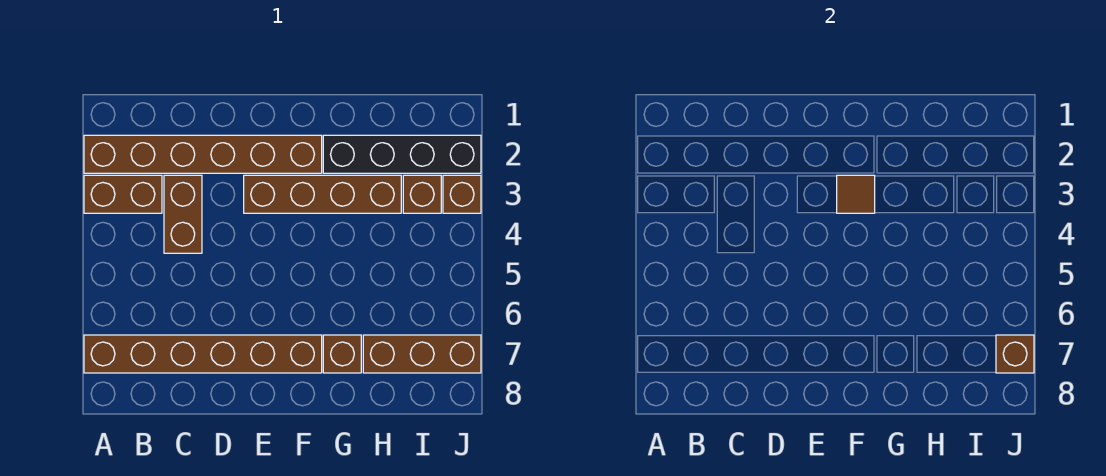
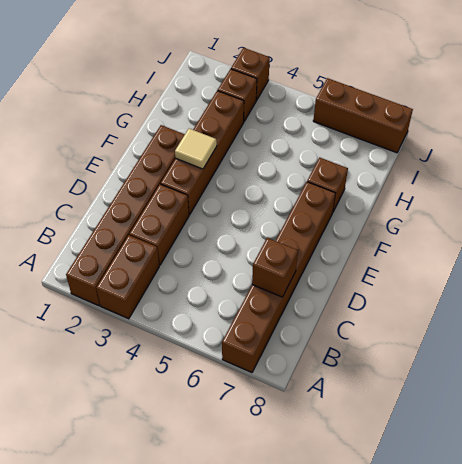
brown brick C3:C4 level 1 -> brown brick C3:D3 level 1
brown tile F3 level 2 -> tan tile F3 level 2
black brick G2:J2 level 1 -> none
brown brick H7:J7 level 1 -> brown brick J6:J8 level 1
brown brick J7 level 2 -> brown brick C7 level 2

